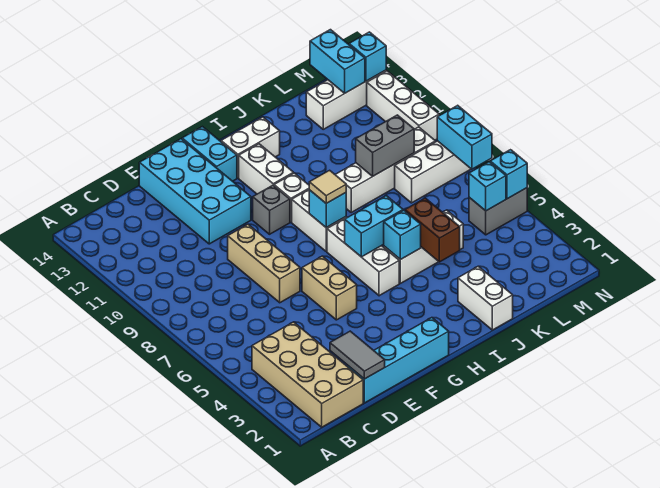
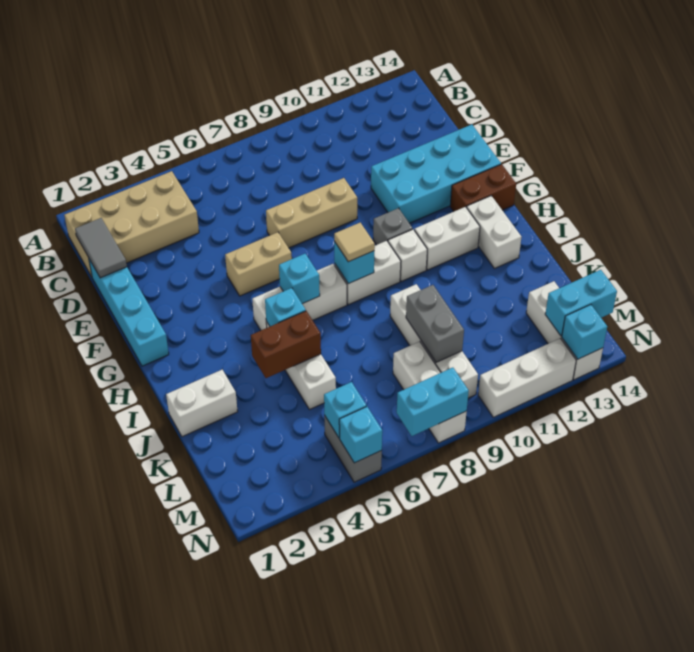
grey tile D1:D2 level 2 -> grey tile C1:D1 level 2
cyan brick G13:G14 level 1 -> brown brick G13:G14 level 1
cyan brick H6:I6 level 2 -> cyan brick H6 level 2

